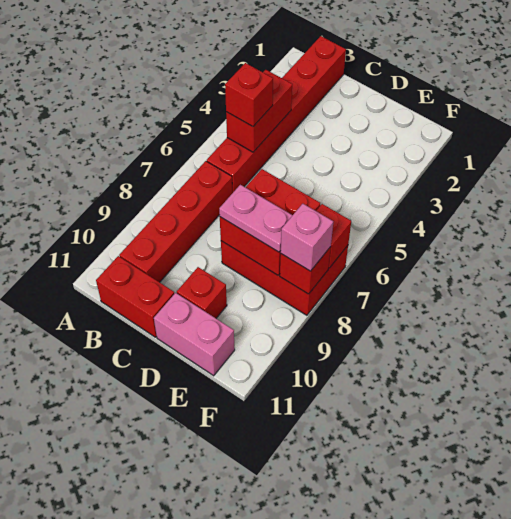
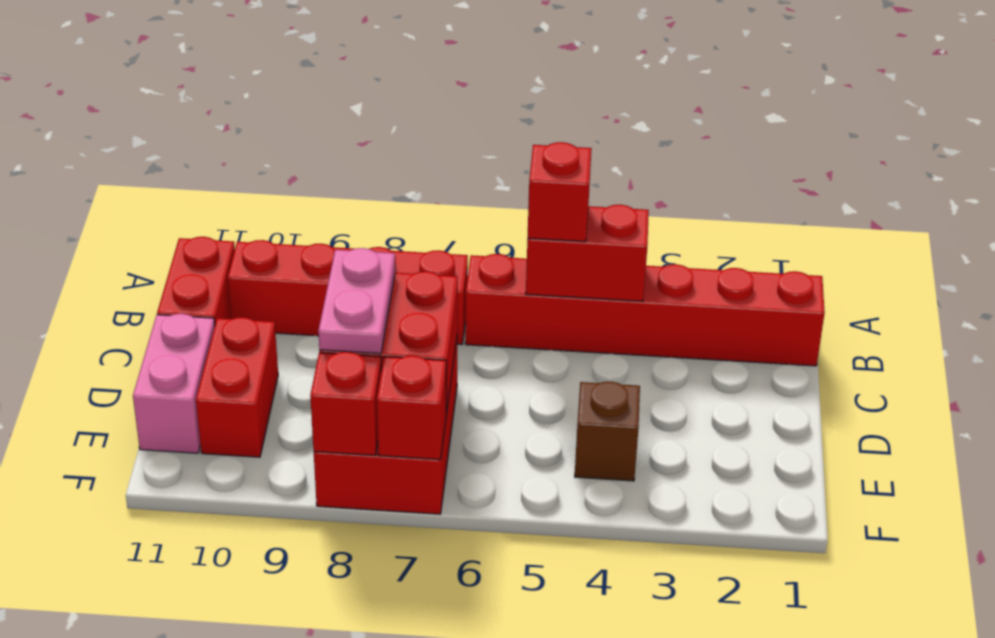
red brick D10 level 1 -> red brick D10:E10 level 1
none -> brown brick E4 level 1
pink brick F8 level 3 -> none

